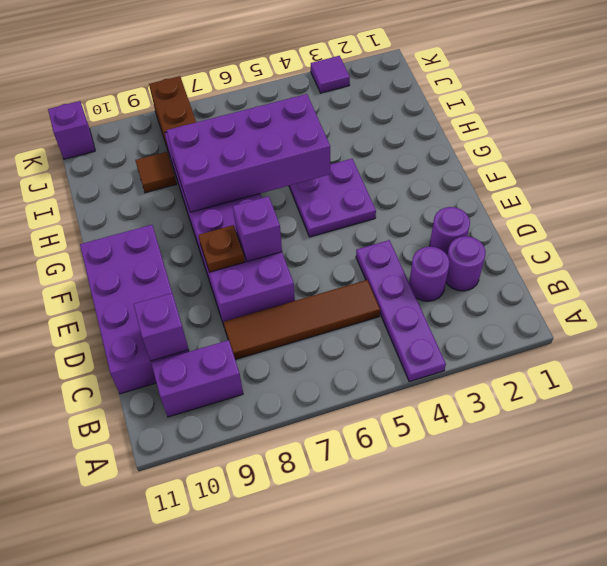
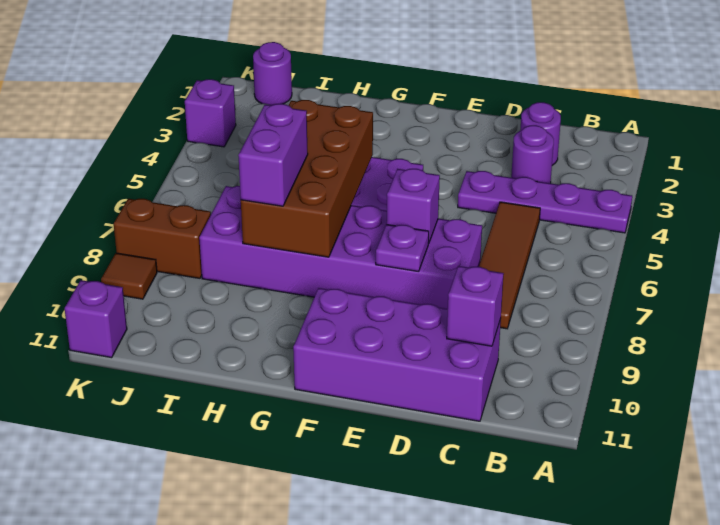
purple brick B9:B10 level 1 -> purple brick H7:H8 level 3
purple round brick D2 level 1 -> purple round brick J1 level 1
brown plate E8 level 2 -> purple plate E8 level 2
purple brick G5:H8 level 2 -> brown brick G5:H8 level 2
brown tile I9 level 1 -> brown tile K9 level 1
purple tile K3 level 1 -> purple brick K3 level 1

